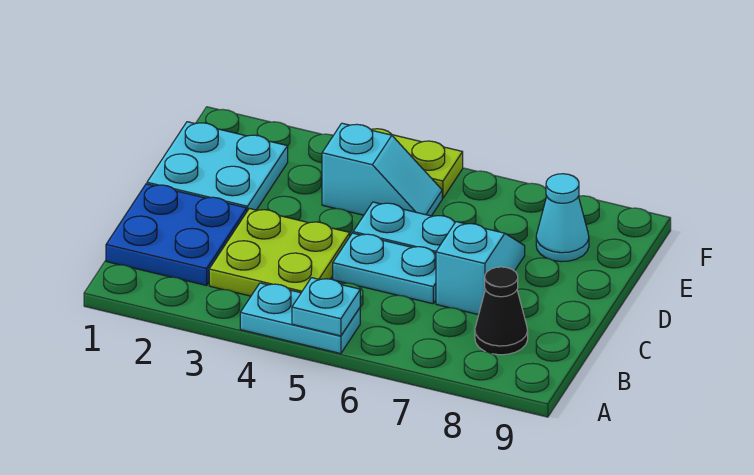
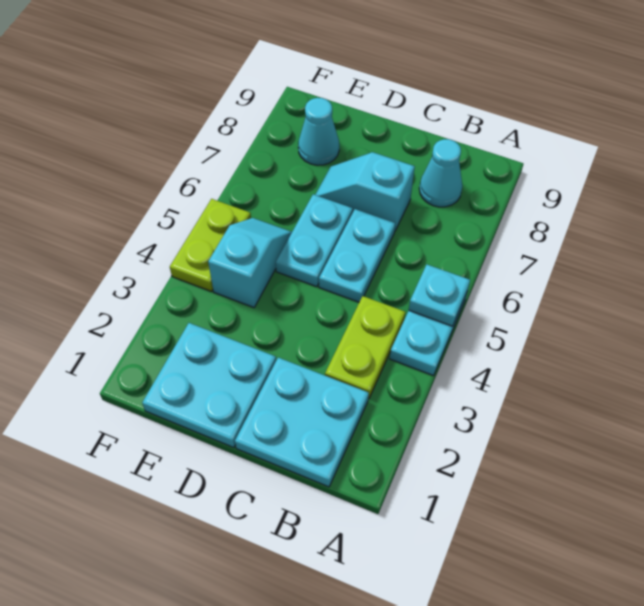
blue plate B1:C2 level 1 -> cyan plate B1:C2 level 1
lime plate B3:C4 level 1 -> lime plate B3:B4 level 1
black cone B8 level 1 -> cyan cone B8 level 1

